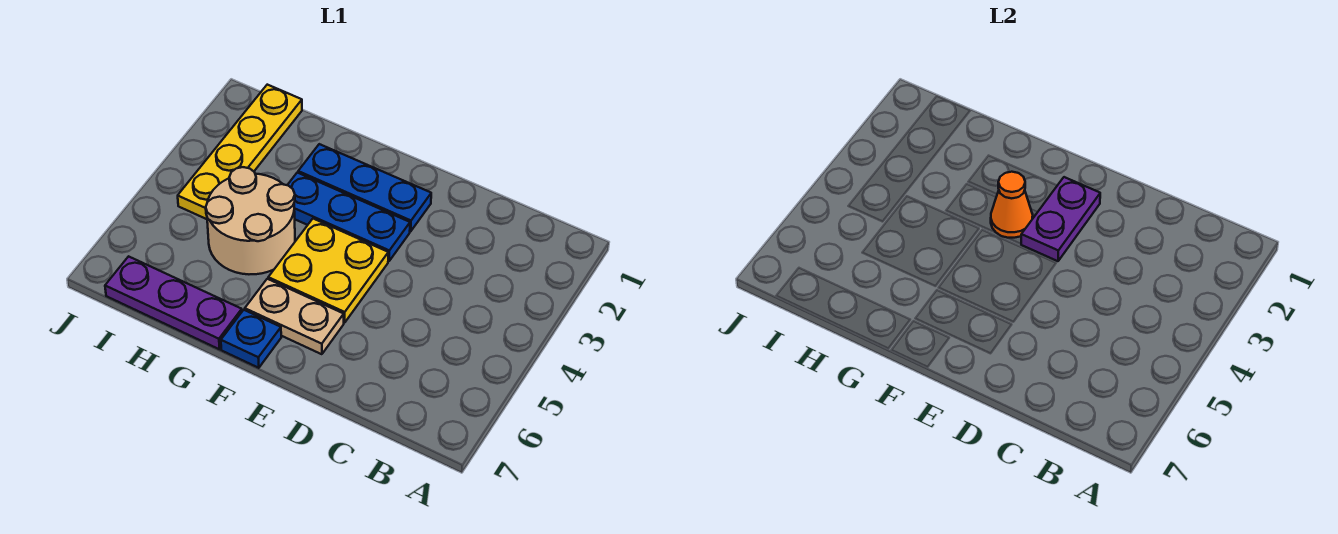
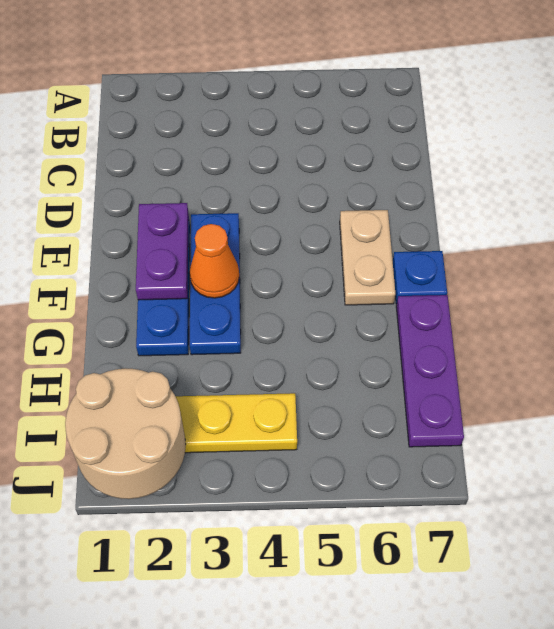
purple plate E2:E3 level 2 -> purple plate E2:F2 level 2
yellow plate E4:F5 level 1 -> none
tan round brick G4:H5 level 1 -> tan round brick I1:J2 level 2

